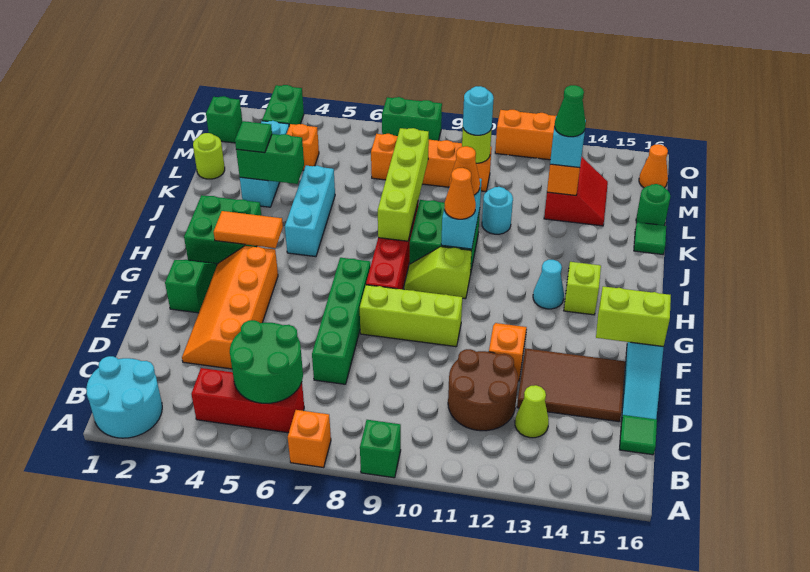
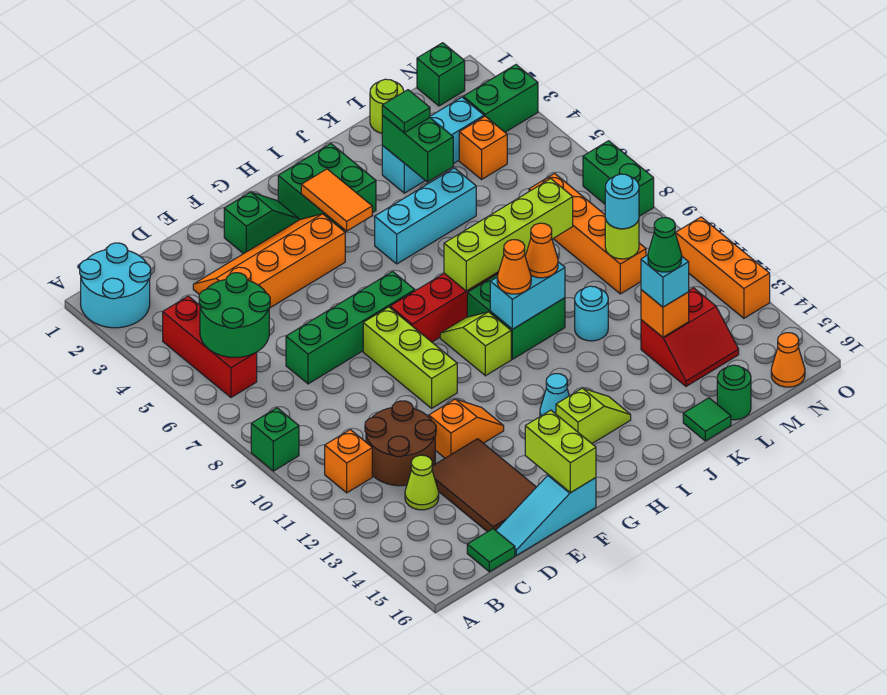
orange brick A7 level 1 -> orange brick B11 level 1

